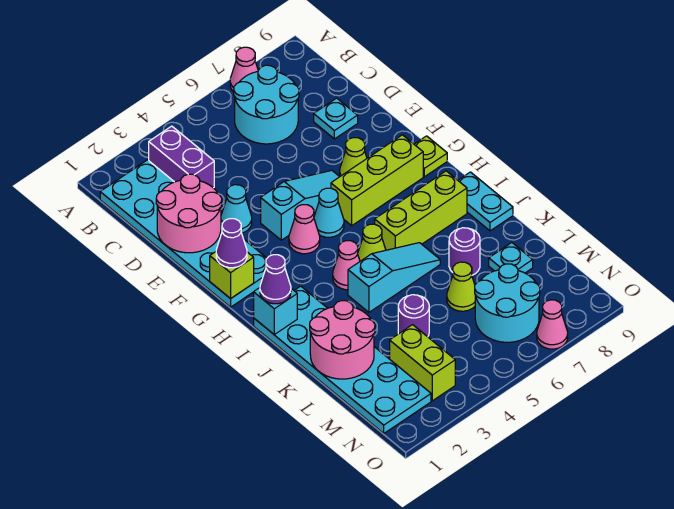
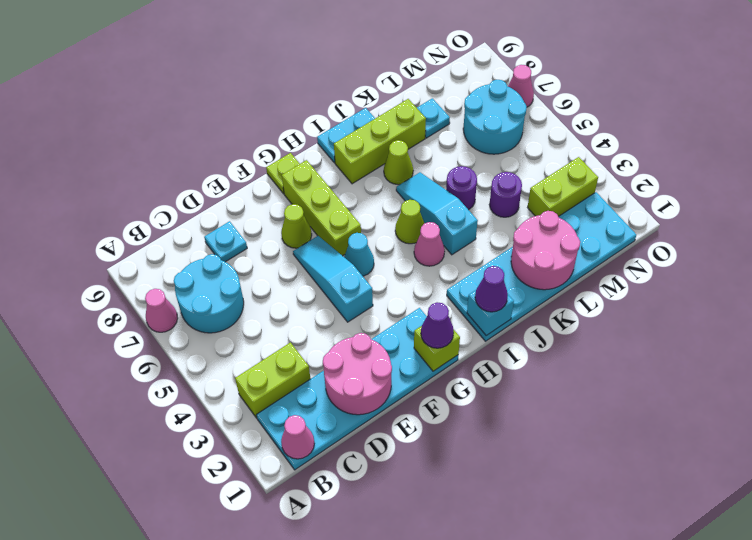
purple brick B3:C3 level 1 -> lime brick B3:C3 level 1
cyan cone E3 level 1 -> none
pink cone G4 level 1 -> pink cone B1 level 2
lime brick I6:I8 level 1 -> lime brick I8:K8 level 1
purple round brick K7 level 1 -> purple round brick K5 level 1
lime cone L6 level 1 -> lime cone J7 level 1

